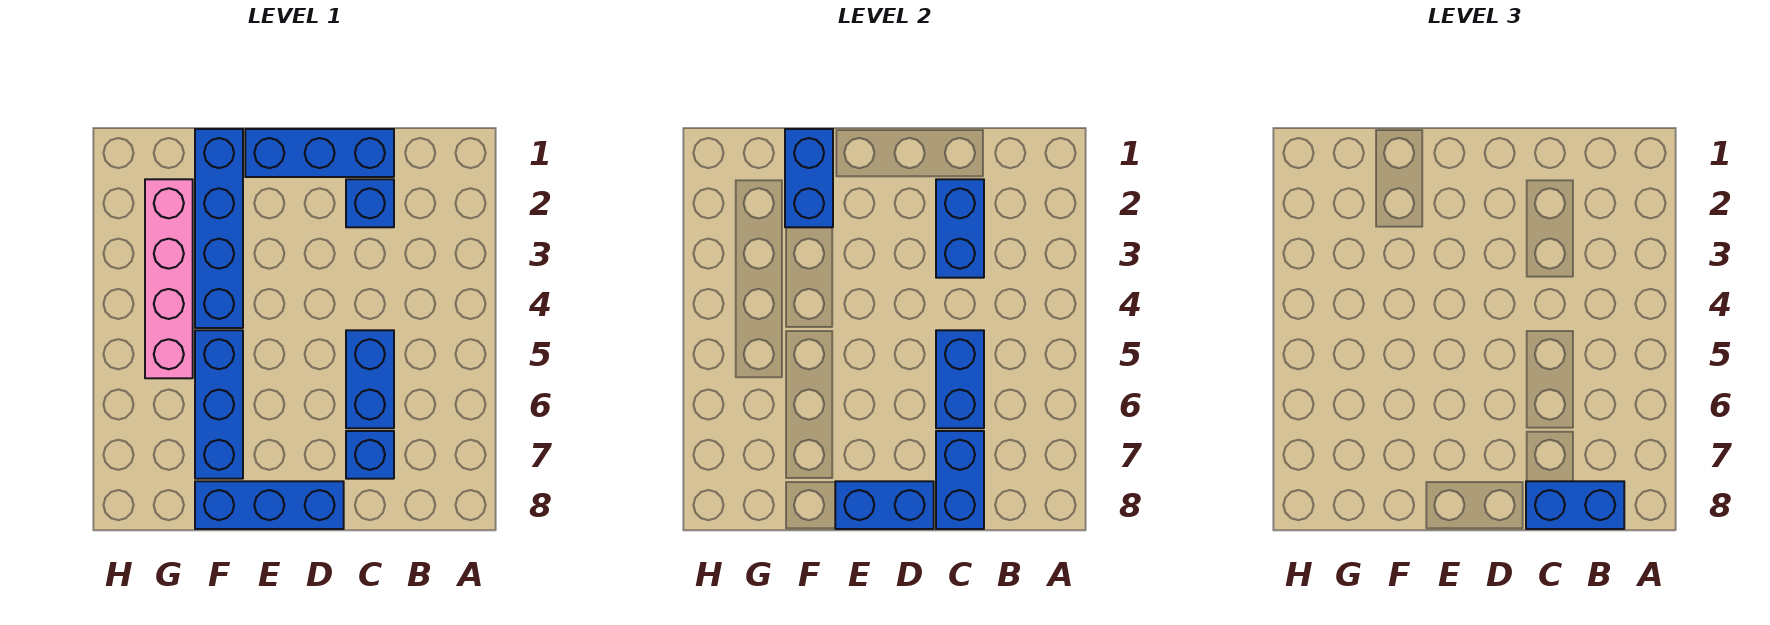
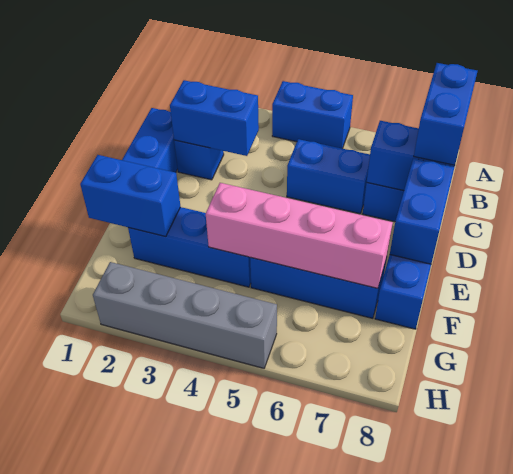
blue brick C5:C6 level 2 -> blue brick A4:A5 level 1
blue brick F1:F4 level 1 -> blue brick F2:F4 level 1
pink brick G2:G5 level 1 -> pink brick F4:F7 level 2
none -> grey brick H2:H5 level 1

